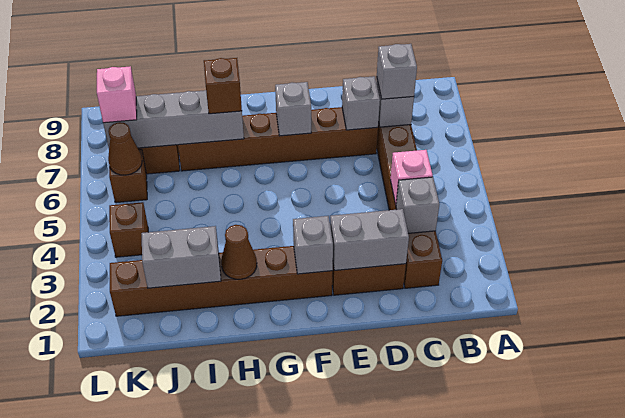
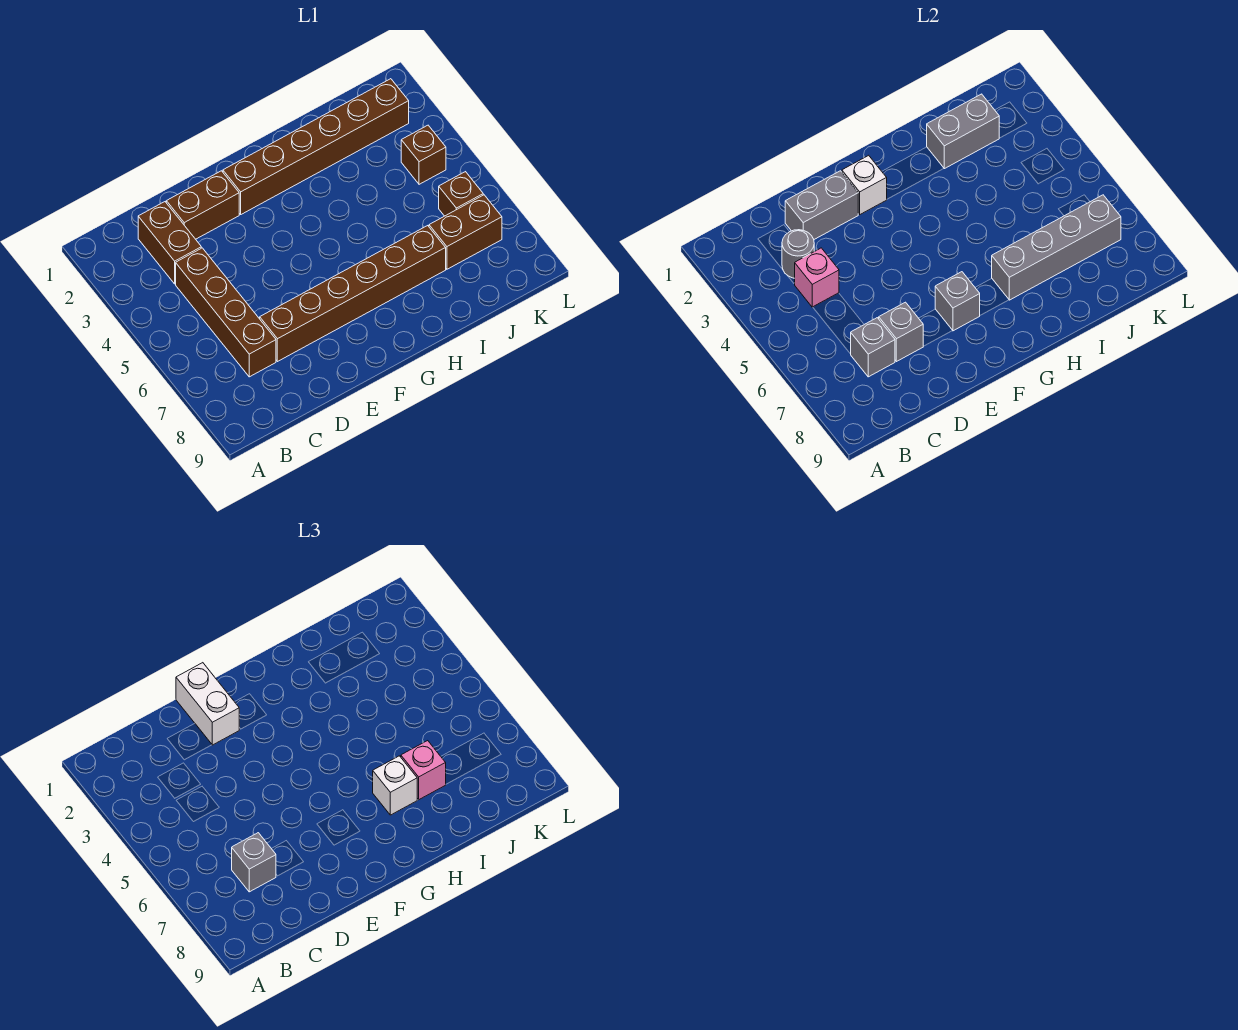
grey brick C3 level 2 -> grey round brick C3 level 2
none -> white brick E1:E2 level 3
grey brick F2 level 2 -> white brick F2 level 2
brown cone H2 level 2 -> none
brown brick H7 level 3 -> white brick H7 level 3
brown cone K6 level 2 -> none
pink brick K7 level 3 -> pink brick I7 level 3

